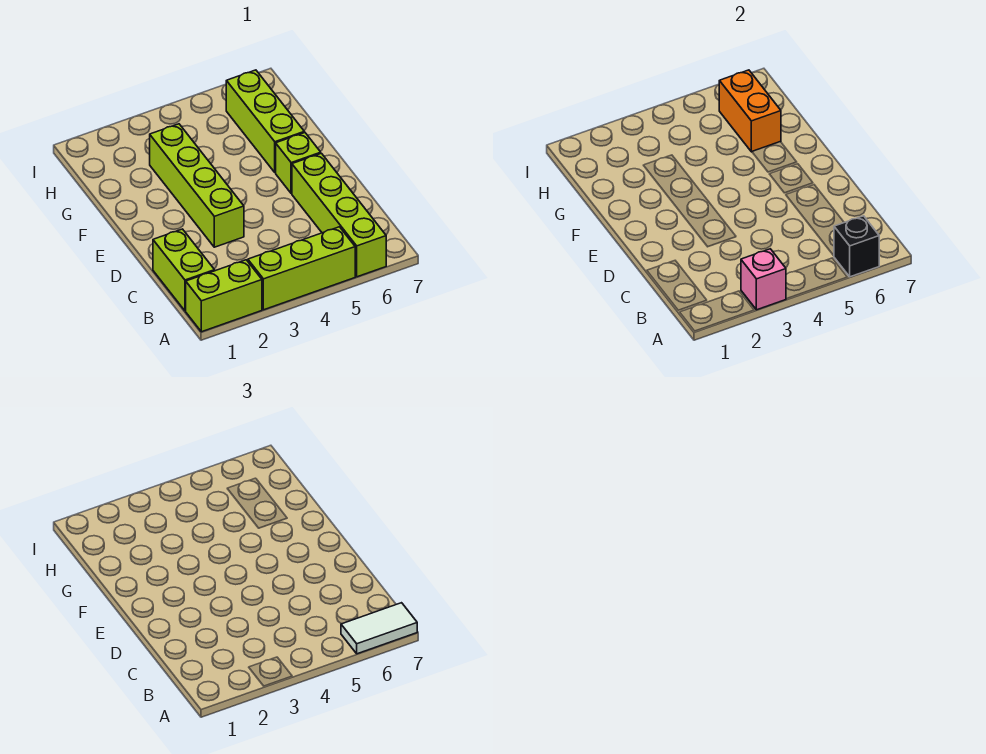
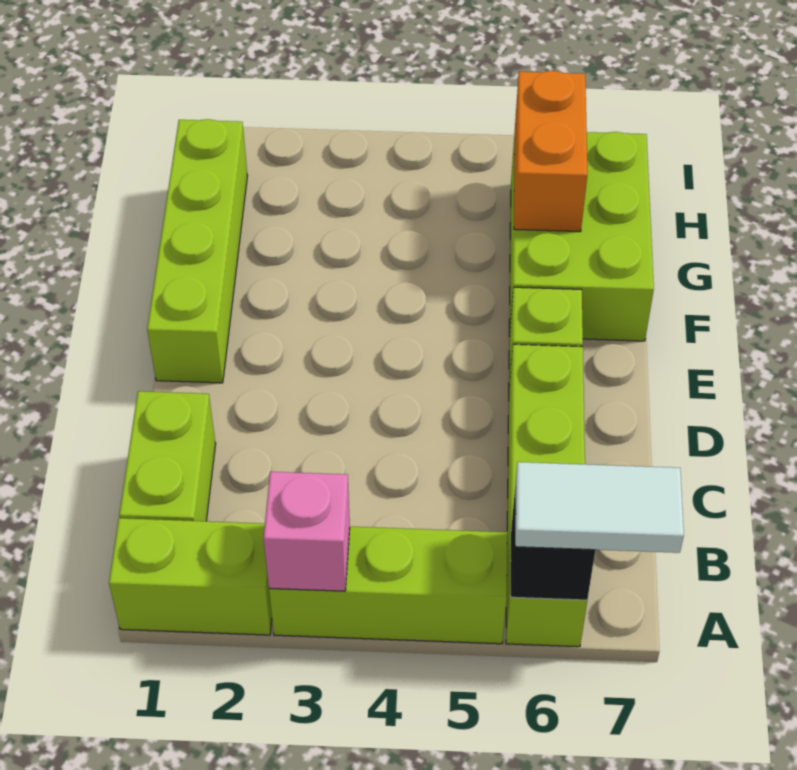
lime brick D3:G3 level 1 -> lime brick E1:H1 level 1
lime brick F6:H6 level 1 -> lime brick F6:H7 level 1

